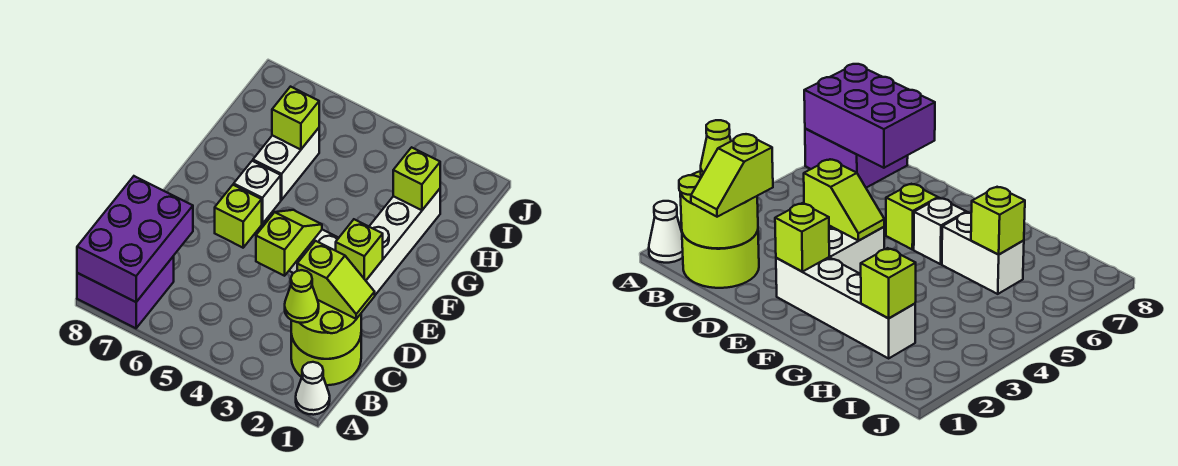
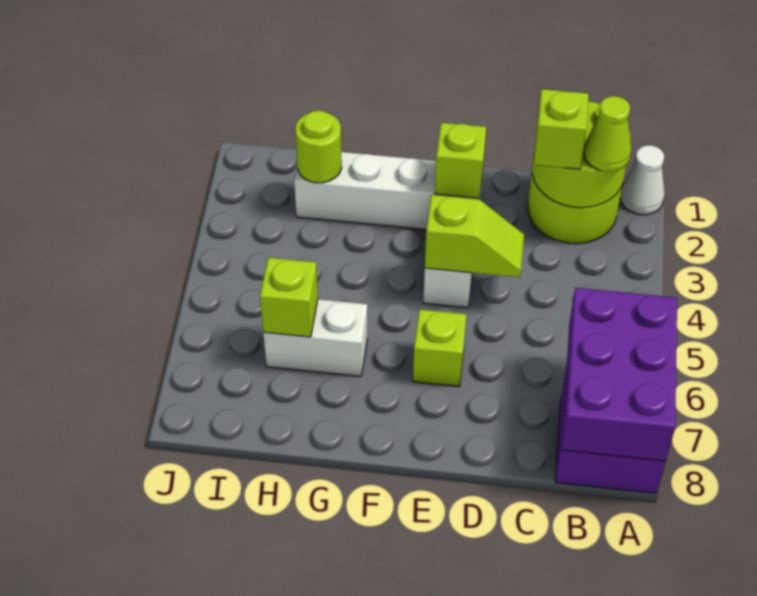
purple brick A7:C8 level 2 -> purple brick A6:B8 level 2
lime slope D4:E4 level 2 top D -> lime slope D4:E4 level 2 top E
white brick F6 level 1 -> none
lime brick H2 level 2 -> lime round brick H2 level 2

